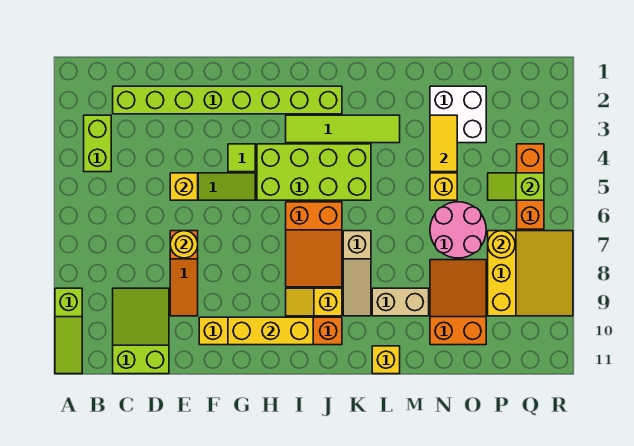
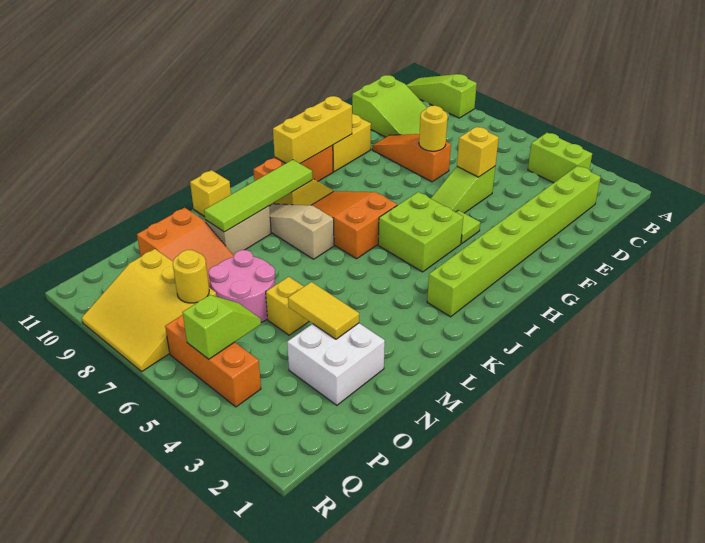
lime brick H4:K5 level 1 -> lime brick H4:I5 level 1
lime tile I3:L3 level 1 -> lime tile J9:M9 level 2

